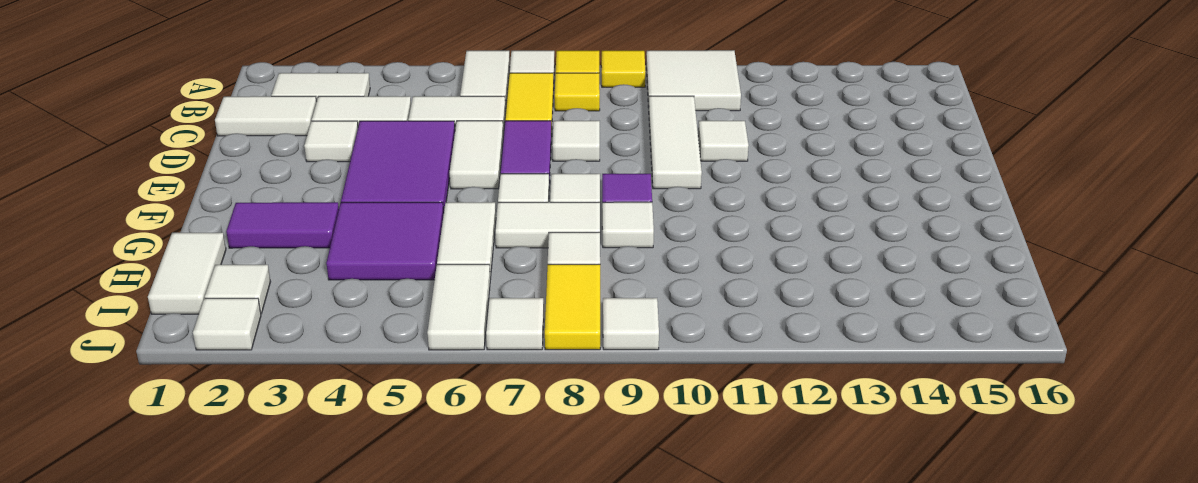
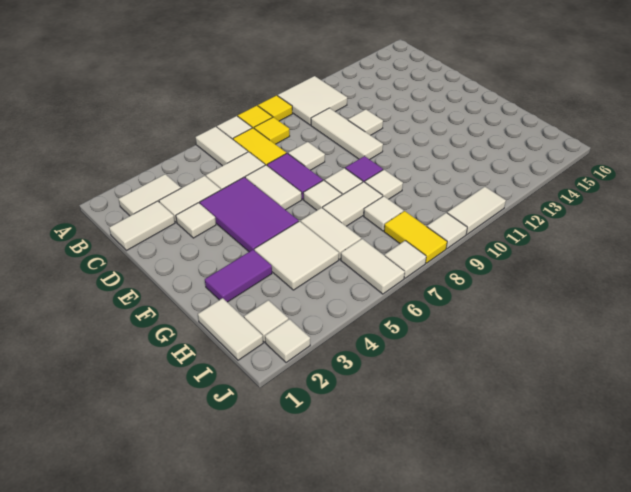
purple tile G4:H5 level 1 -> white tile G4:H5 level 1
none -> white tile J10:J11 level 1

